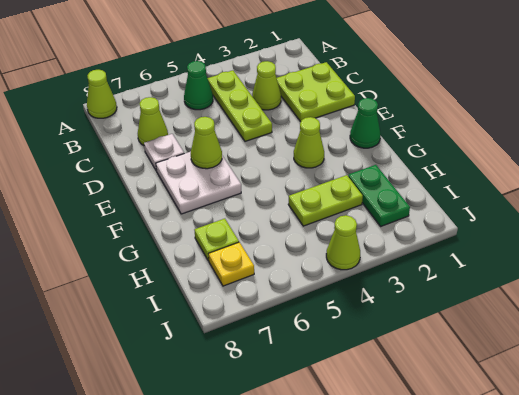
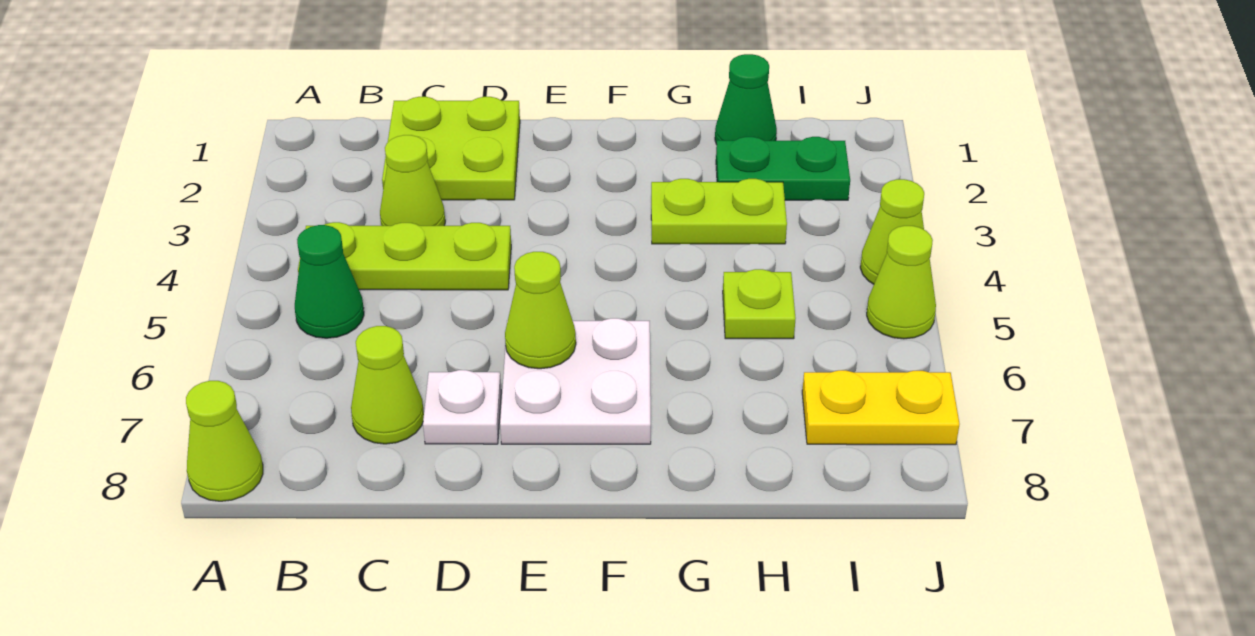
green cone F1 level 1 -> green cone H1 level 1
lime cone F3 level 1 -> lime cone J5 level 1
lime plate H3:H4 level 1 -> lime plate G3:H3 level 1
lime plate H7 level 1 -> lime plate H5 level 1
yellow plate I7 level 1 -> yellow plate I7:J7 level 1

